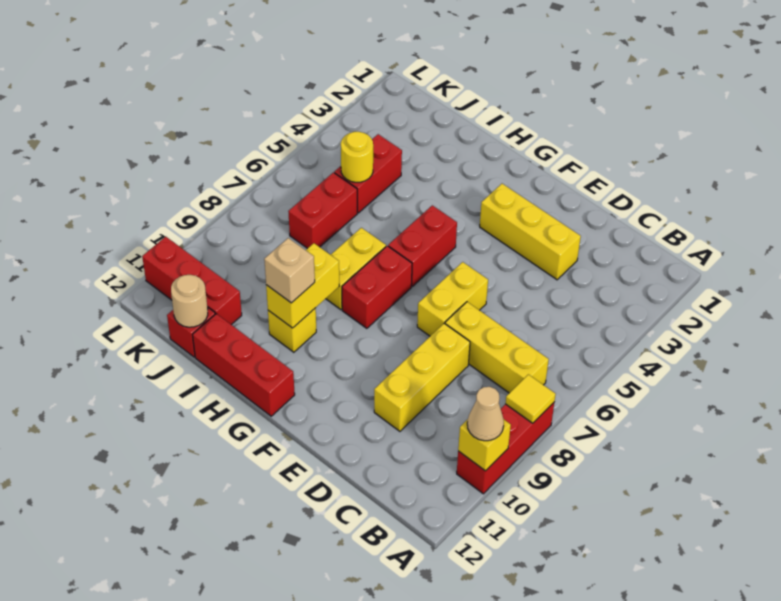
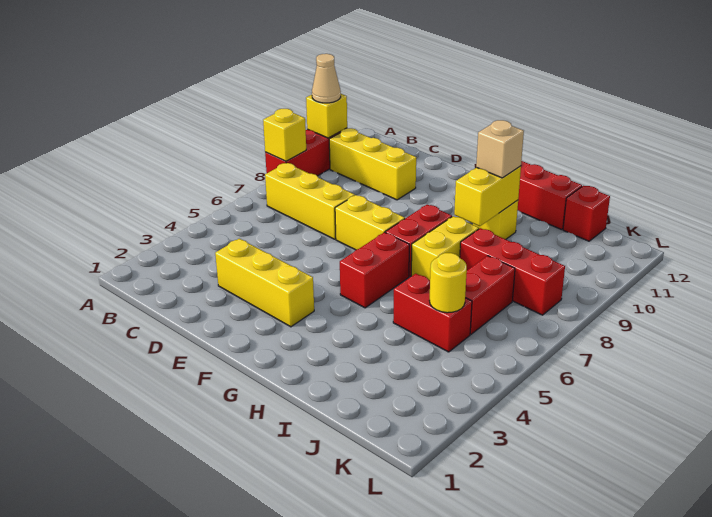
yellow tile A8 level 2 -> yellow brick A8 level 2
yellow brick D8:D10 level 1 -> yellow brick B10:D10 level 1
yellow brick E6:E7 level 1 -> yellow brick E7:F7 level 1
red brick J4:J5 level 1 -> red brick I5:J5 level 1
red brick J11:L11 level 1 -> red brick I8:K8 level 1
tan round brick J12 level 2 -> none

